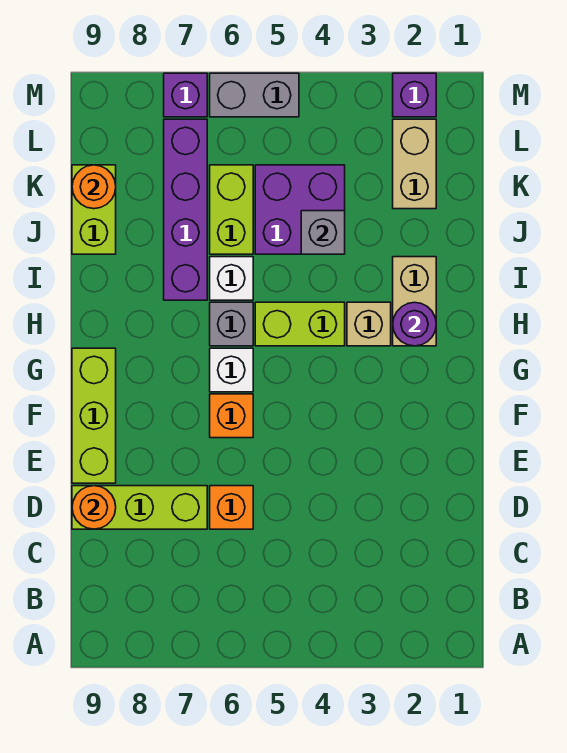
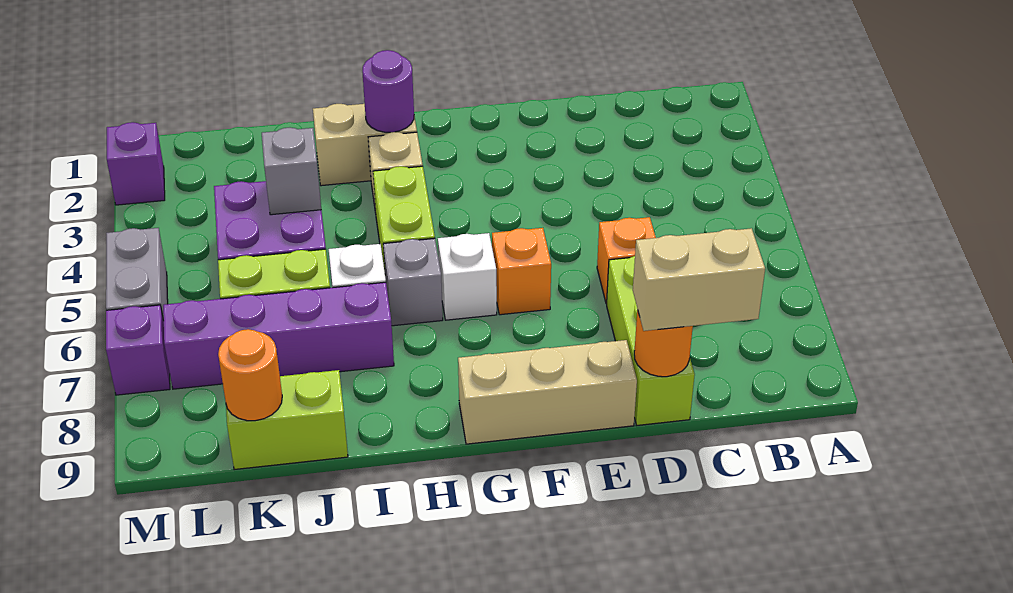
lime brick E9:G9 level 1 -> tan brick E9:G9 level 1
tan brick K2:L2 level 1 -> tan brick C9:D9 level 3

